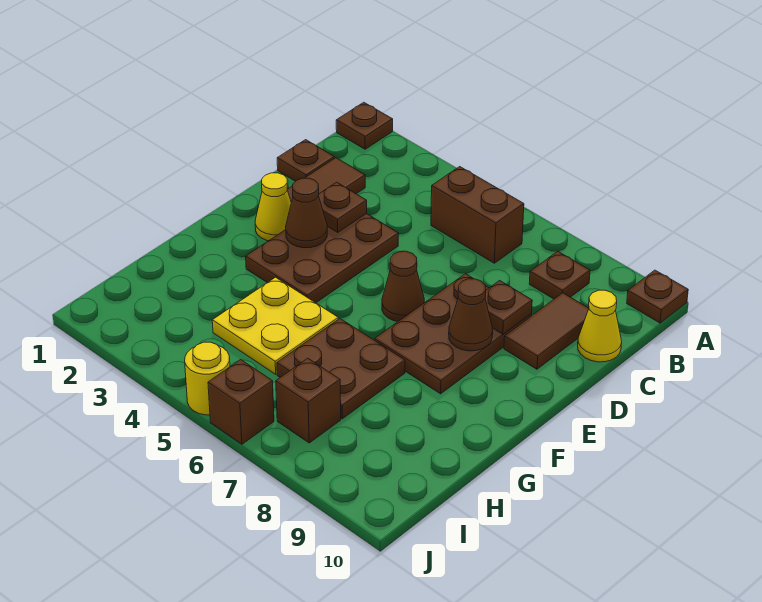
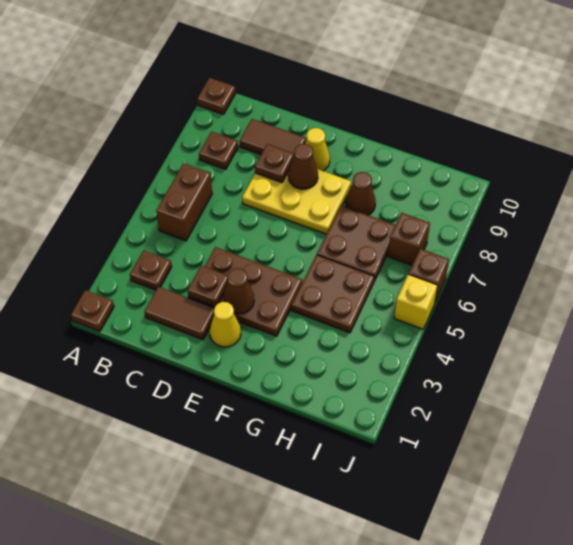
brown plate C1 level 1 -> brown plate B3 level 1
yellow cone C10 level 1 -> yellow cone E9 level 1
brown plate D7:F8 level 1 -> yellow plate D7:F8 level 1
brown cone E6 level 1 -> brown cone G8 level 1
yellow plate G4:H5 level 1 -> brown plate G4:H5 level 1
yellow round brick J5 level 1 -> yellow brick J5 level 1

